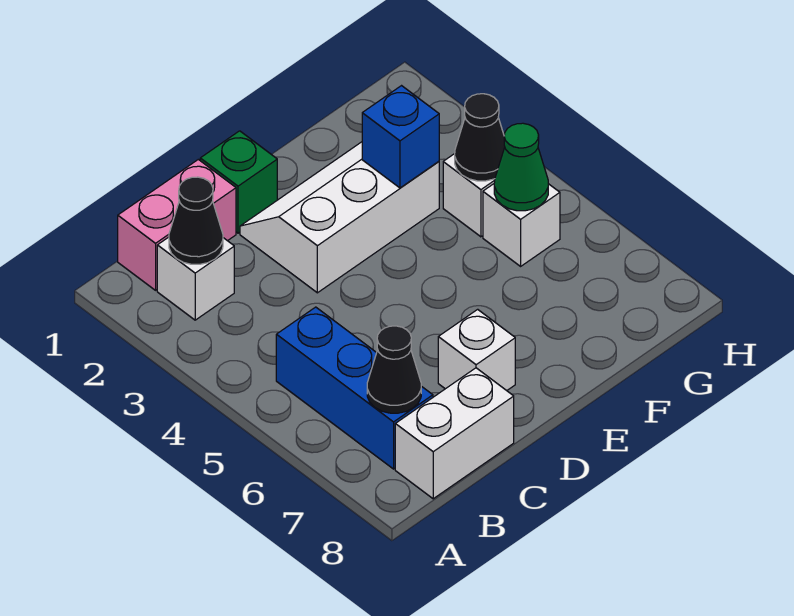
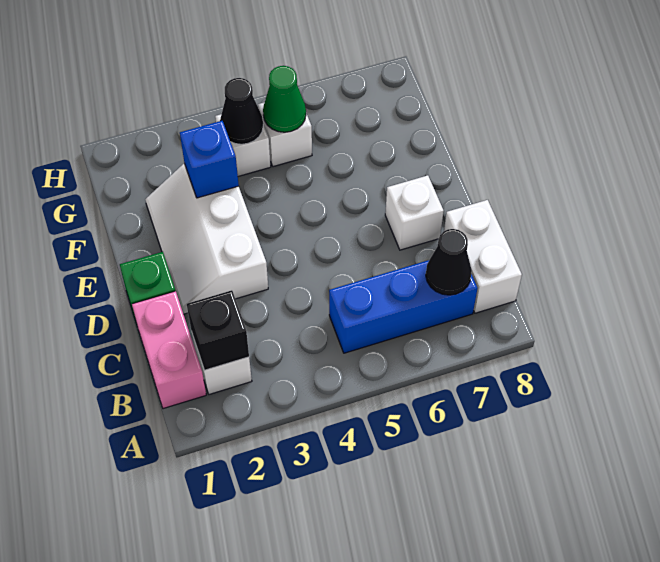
black cone B2 level 2 -> black brick B2 level 2

